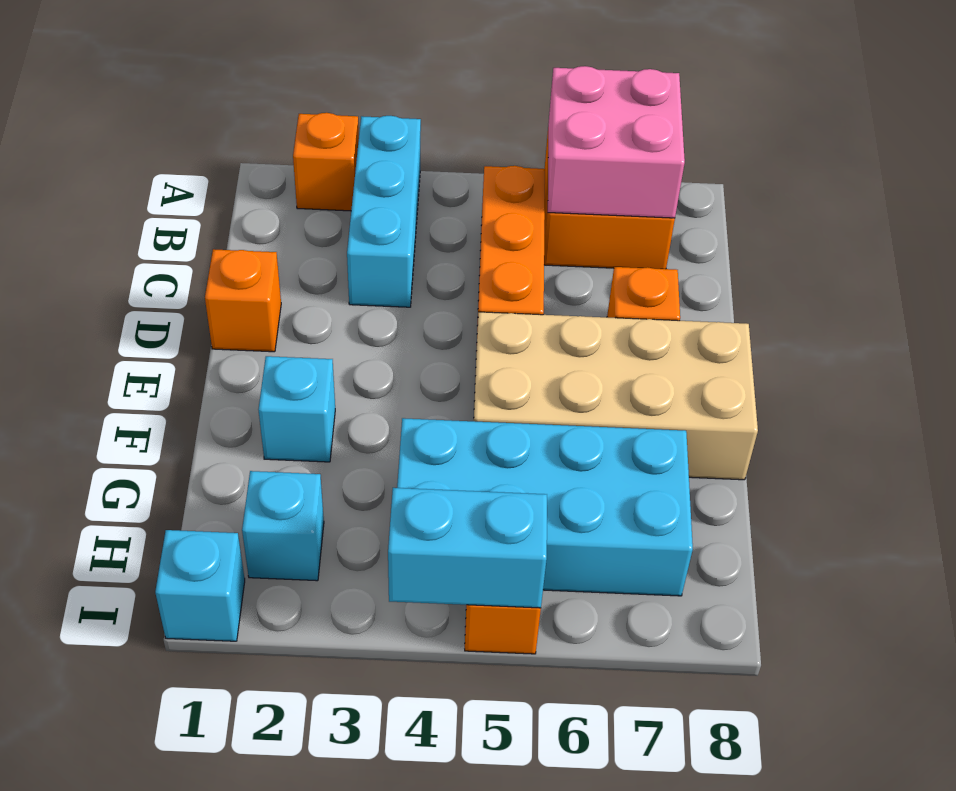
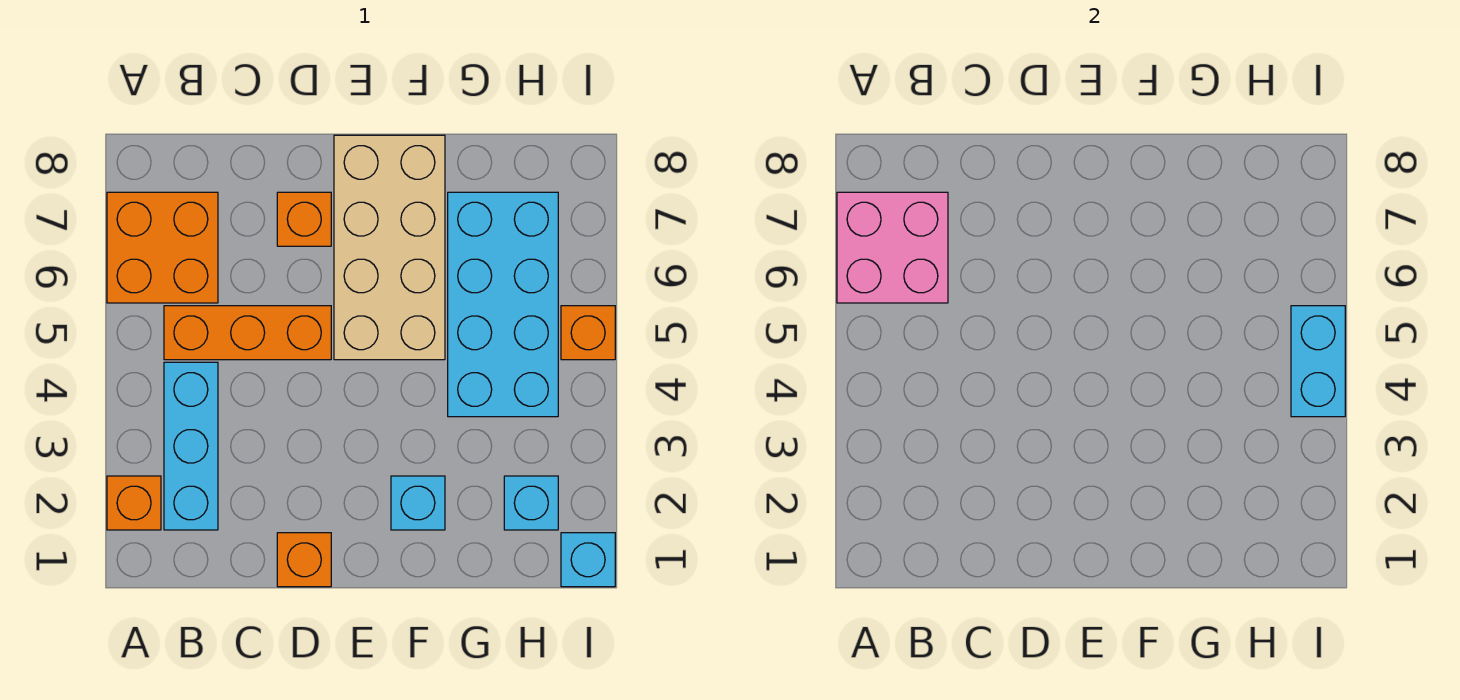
cyan brick A3:C3 level 1 -> cyan brick B2:B4 level 1

